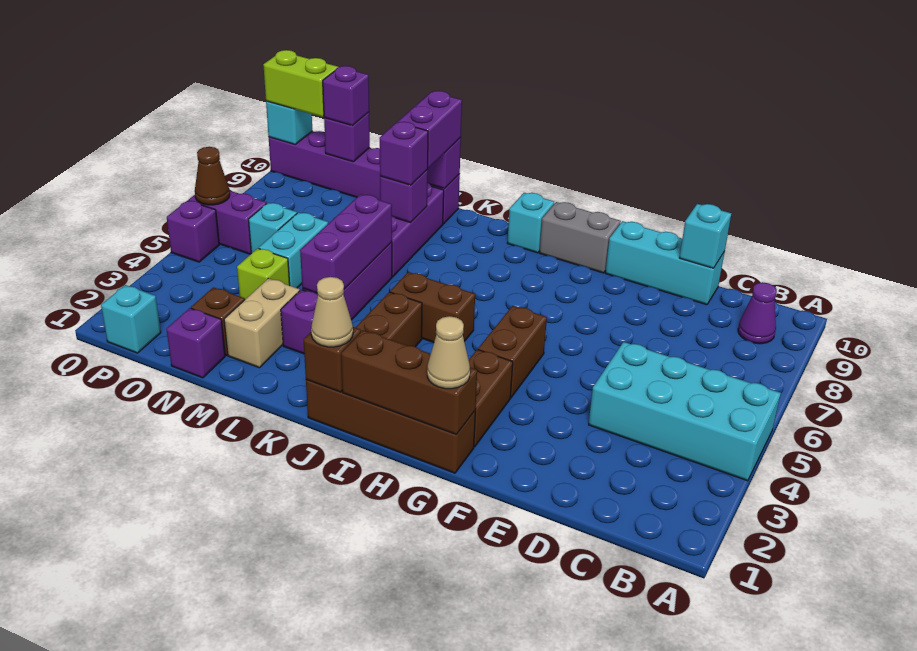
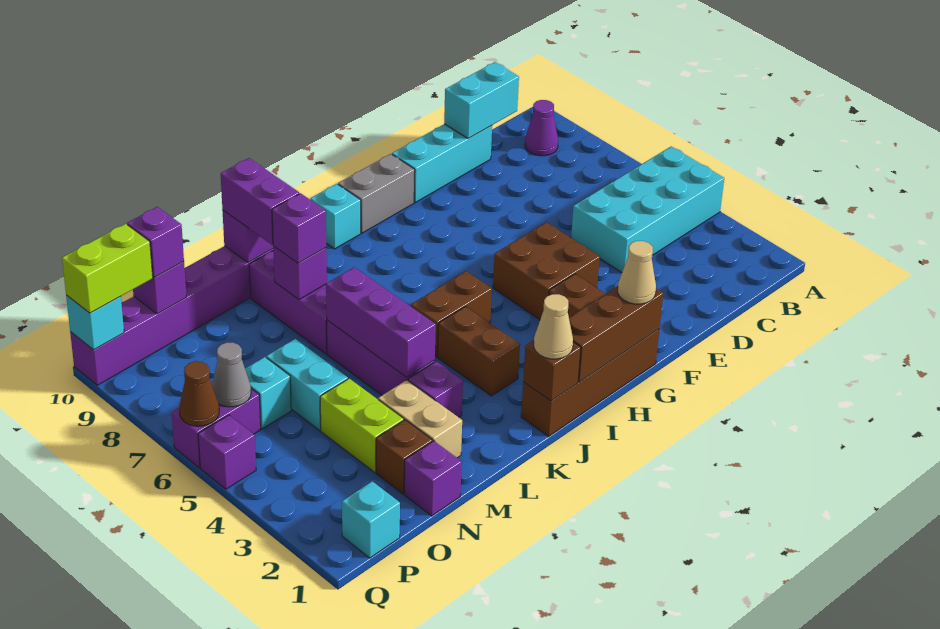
cyan brick D10 level 2 -> cyan brick C10:D10 level 2
brown brick G4:G5 level 1 -> brown brick F4:G5 level 1
lime brick N4 level 1 -> lime brick N3:N4 level 1
none -> grey cone P6 level 2

